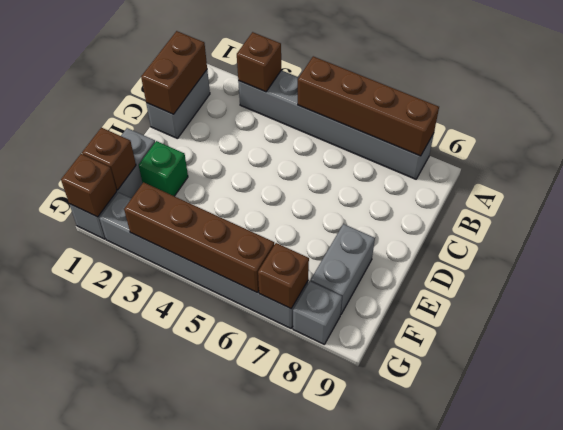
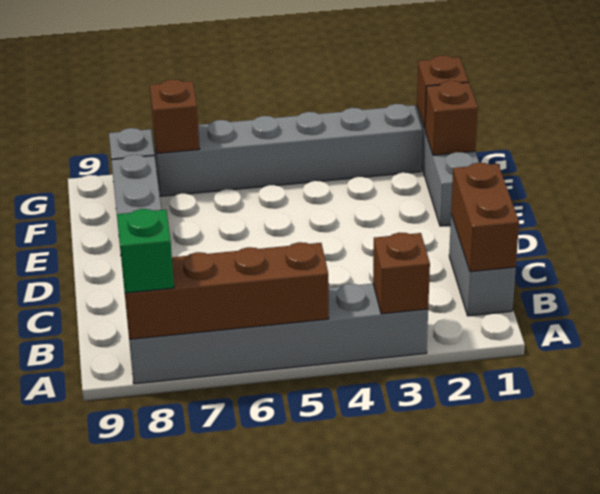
green brick E2 level 1 -> green brick A8 level 3
brown brick G3:G6 level 2 -> none

